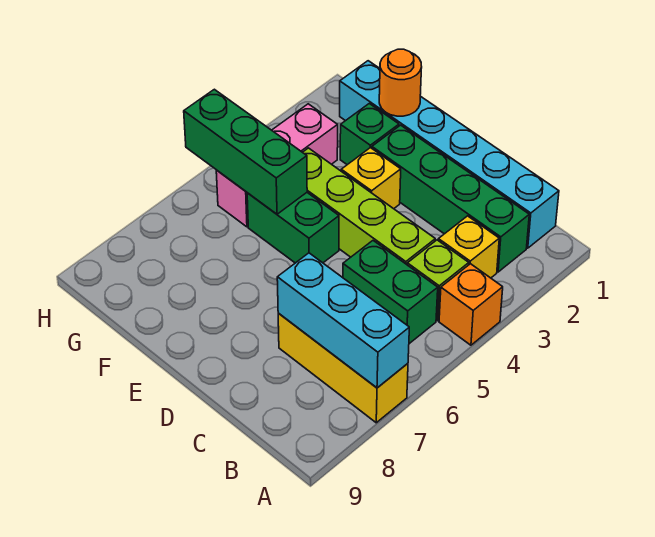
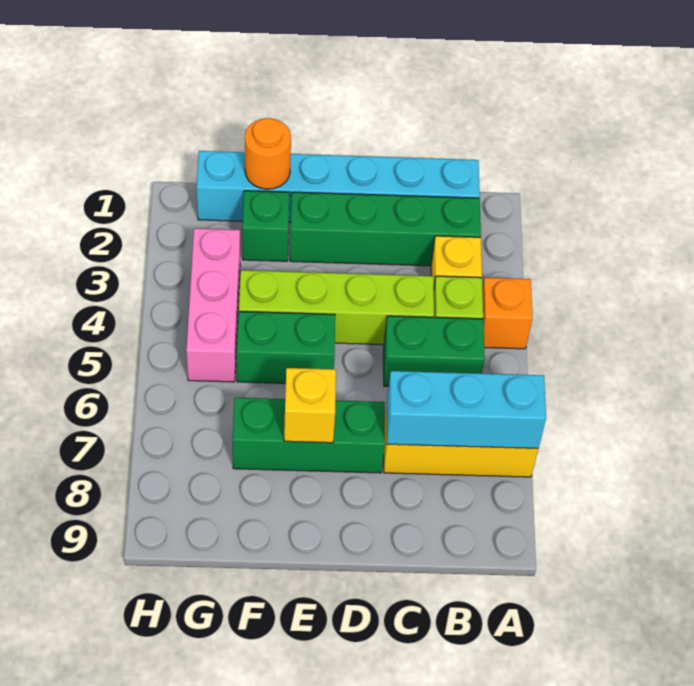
yellow brick E3 level 1 -> yellow brick E7 level 2
green brick F5:H5 level 2 -> green brick D7:F7 level 1

